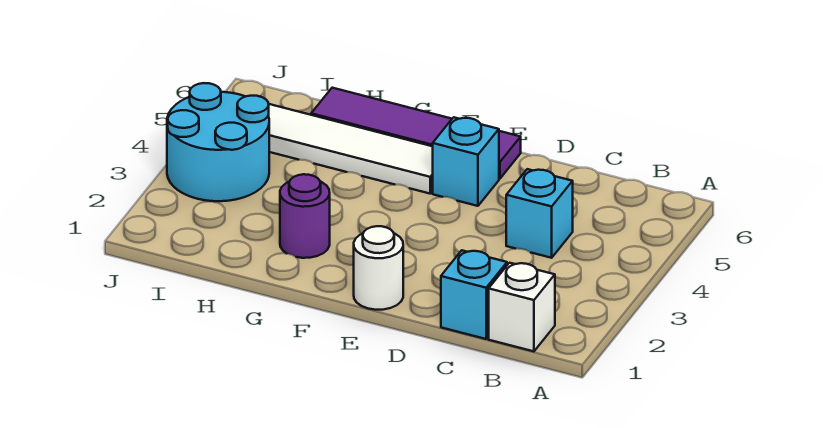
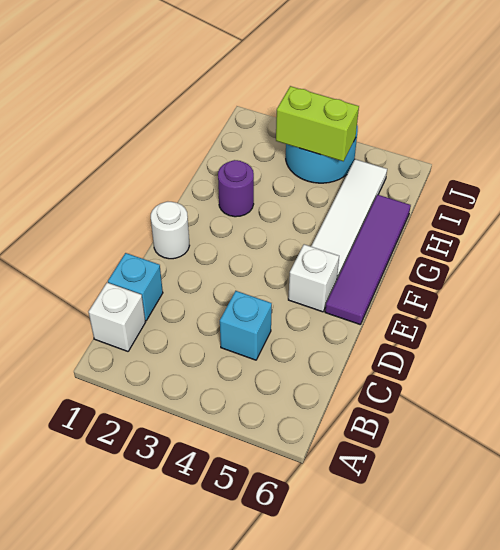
cyan brick E5 level 1 -> white brick E5 level 1
none -> lime brick I3:I4 level 2

